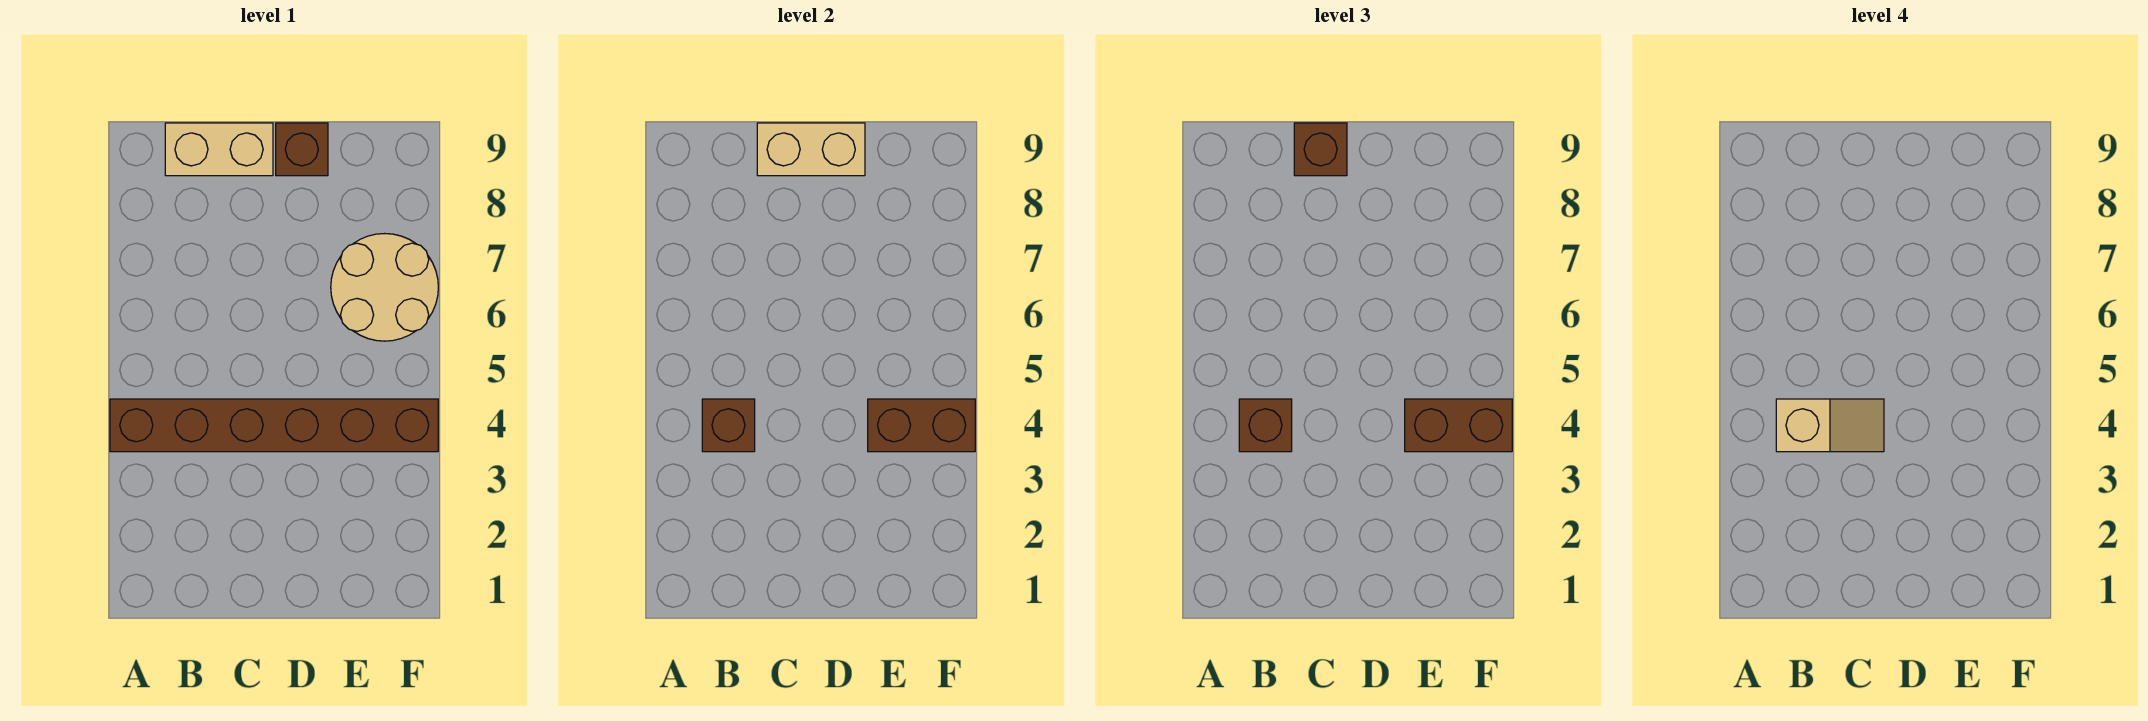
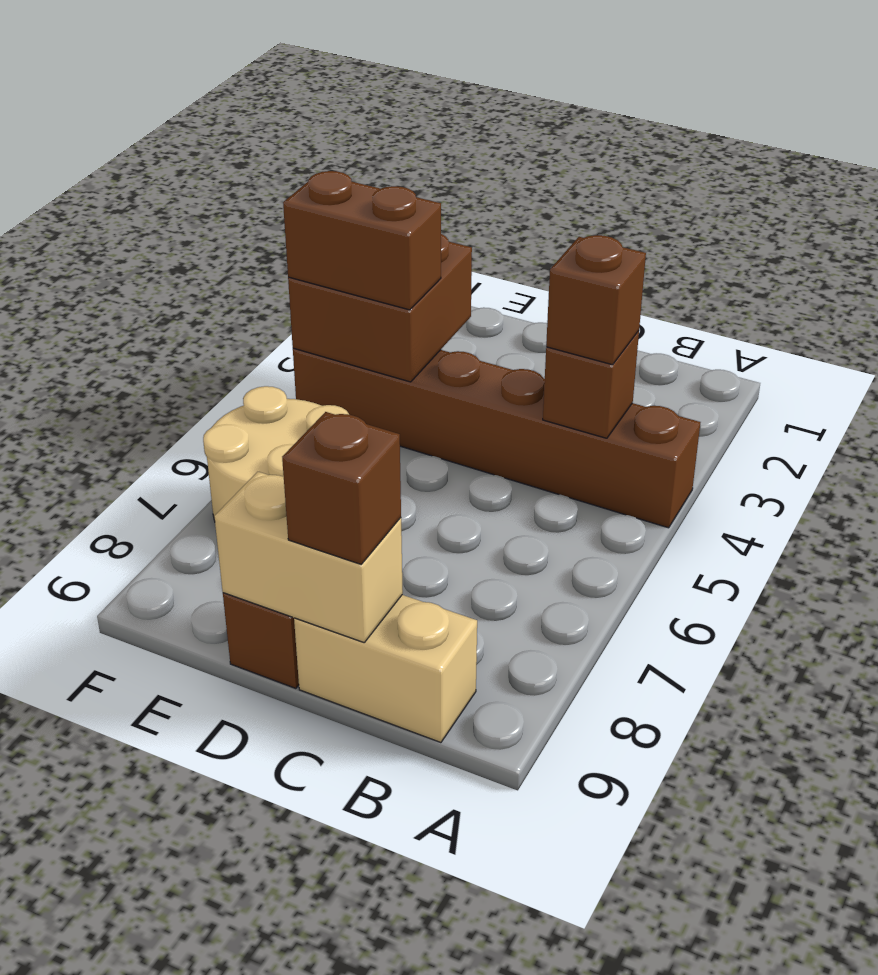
tan slope B4:C4 level 4 top B -> none
brown brick E4:F4 level 2 -> brown brick E3:F4 level 2

